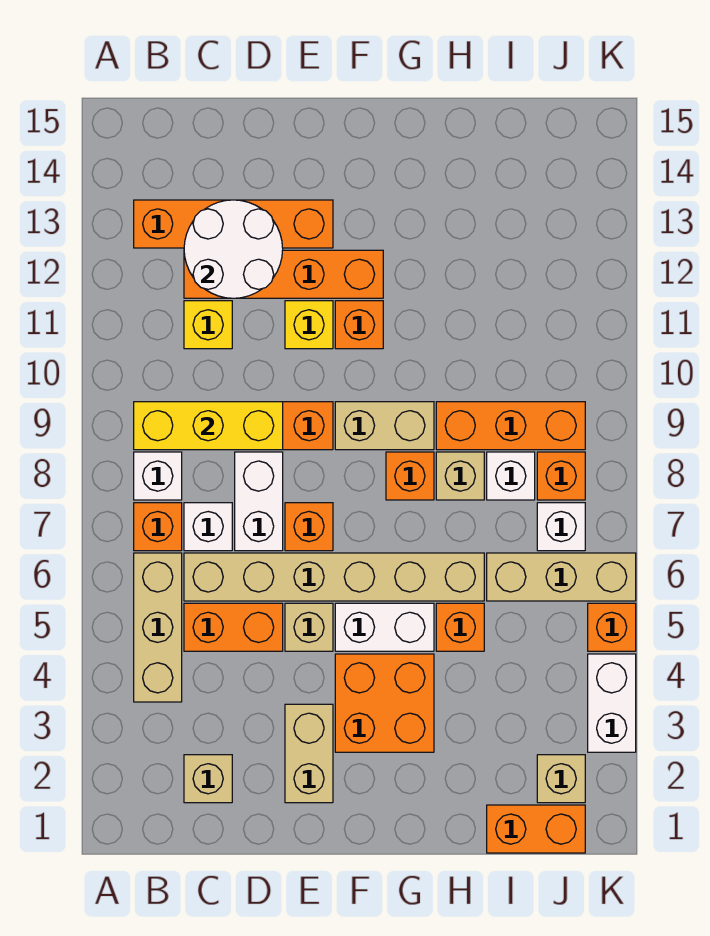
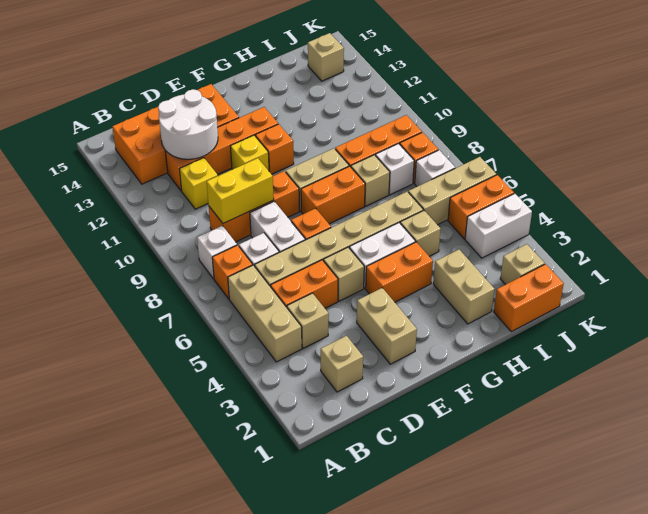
yellow brick B9:D9 level 2 -> yellow brick C9:D9 level 2
orange brick B13:E13 level 1 -> orange brick B13:E14 level 1
none -> tan brick C4 level 1
orange brick F3:G4 level 1 -> orange brick F4:G4 level 1
orange brick G8 level 1 -> orange brick F8:G8 level 1
none -> tan brick H2:H3 level 1
orange brick H5 level 1 -> tan brick H5 level 1
none -> tan brick J14 level 1
white brick K3:K4 level 1 -> white brick J4:K4 level 1
orange brick K5 level 1 -> orange brick J5:K5 level 1

